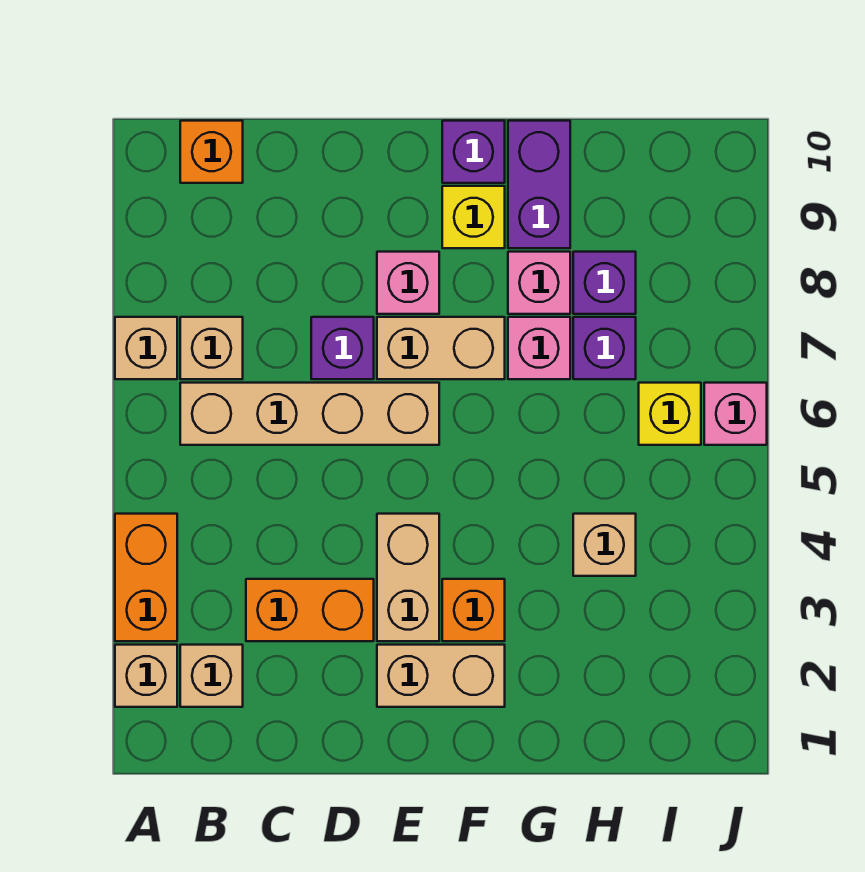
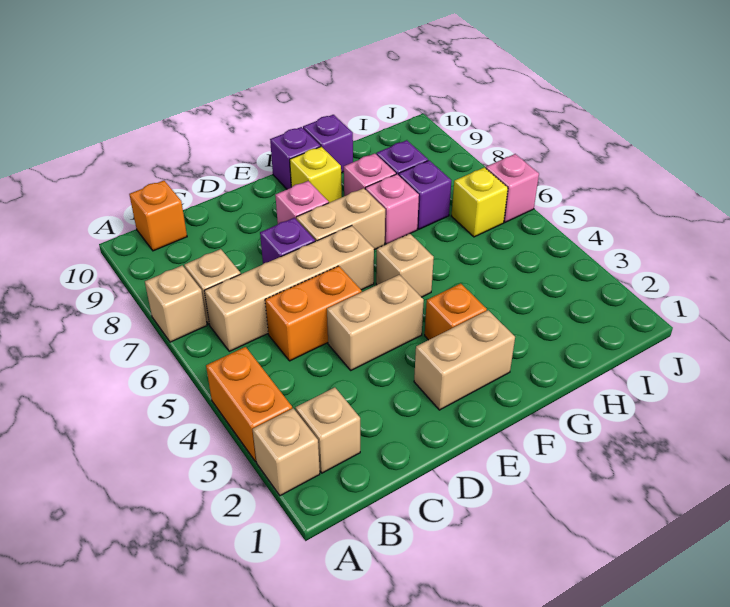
orange brick C3:D3 level 1 -> orange brick C5:D5 level 1
tan brick E3:E4 level 1 -> tan brick D4:E4 level 1
purple brick G9:G10 level 1 -> purple brick G10 level 1
tan brick H4 level 1 -> tan brick F5 level 1

